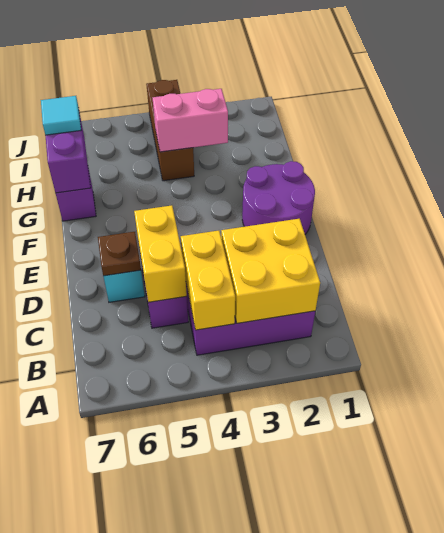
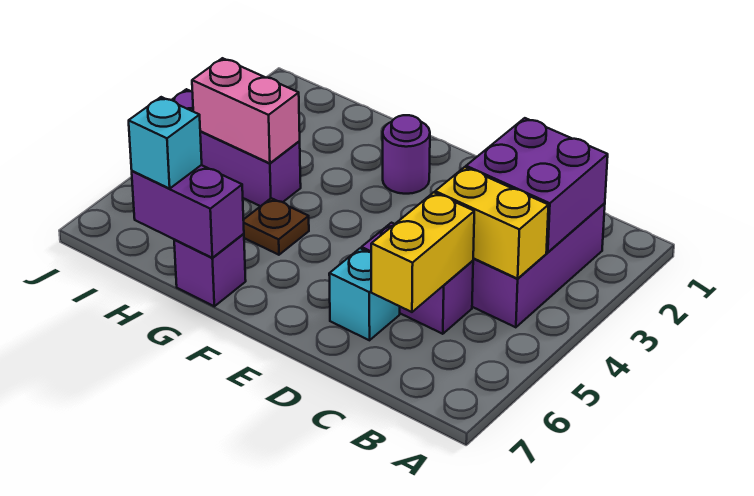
yellow brick B2:C3 level 2 -> purple brick B2:C3 level 2
yellow brick C5:D5 level 2 -> yellow brick C5:C6 level 2
brown plate D6 level 2 -> brown plate G5 level 1
purple round brick E1:F2 level 1 -> purple round brick F2 level 1
pink brick H3:H4 level 2 -> pink brick H4:I4 level 2
brown brick H4:J4 level 1 -> purple brick H4:J4 level 1
cyan tile H7 level 3 -> cyan brick H7 level 3

